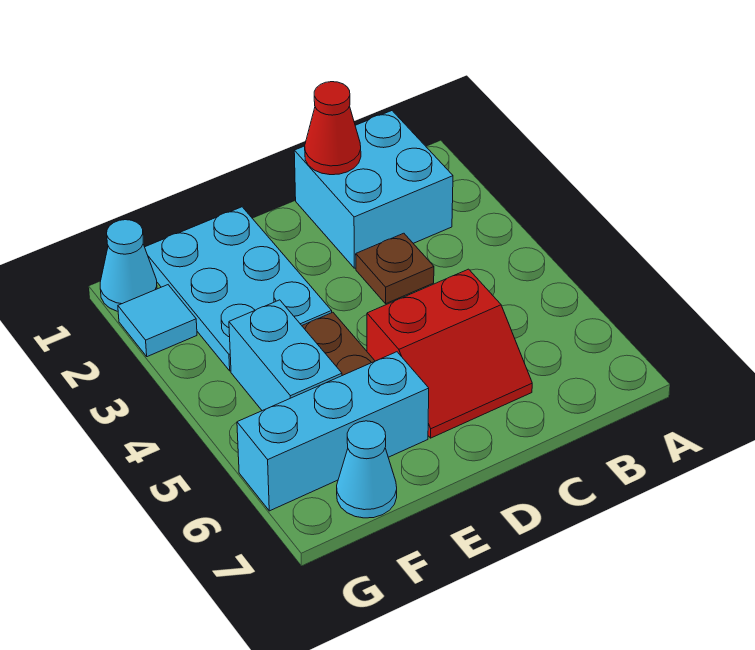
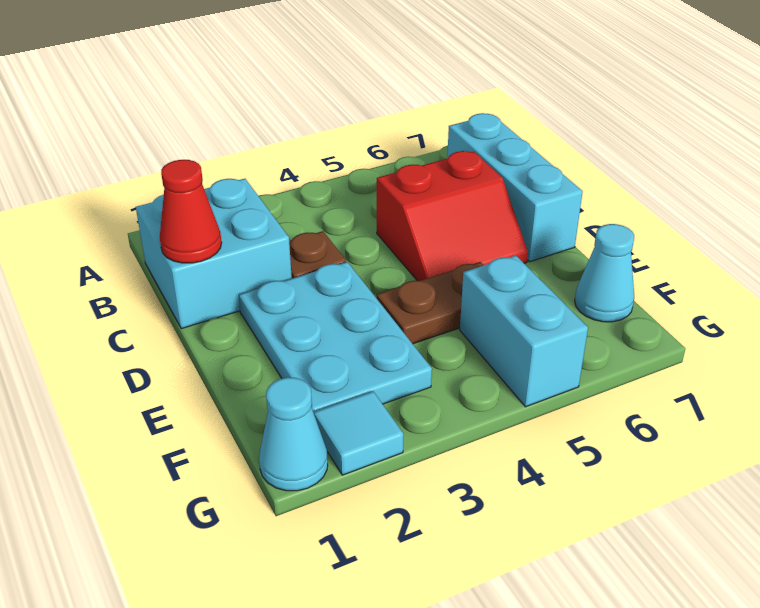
red slope C5:D6 level 1 top 5 -> red slope C5:D6 level 1 top C
cyan plate E1:F3 level 1 -> cyan plate D2:F3 level 1
cyan brick E6:G6 level 1 -> cyan brick B7:D7 level 1
cyan brick F4:F5 level 1 -> cyan brick F5:G5 level 1

